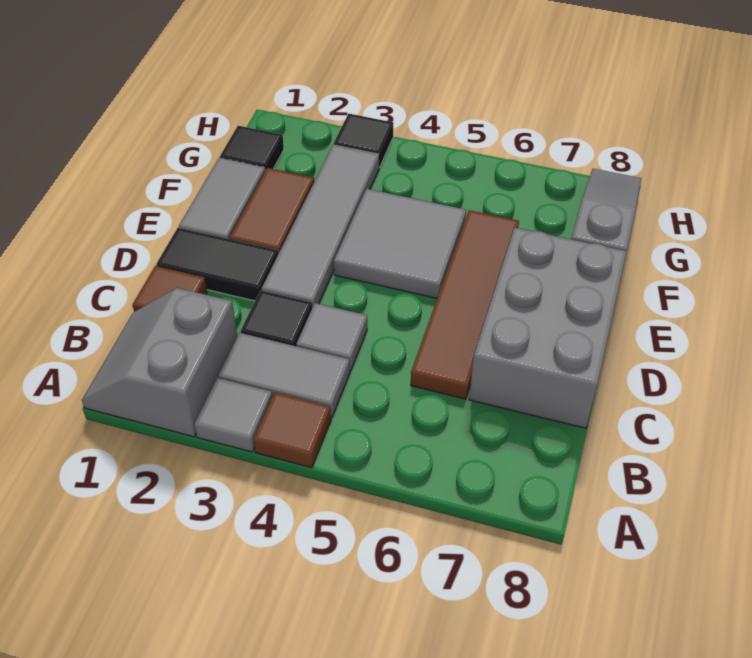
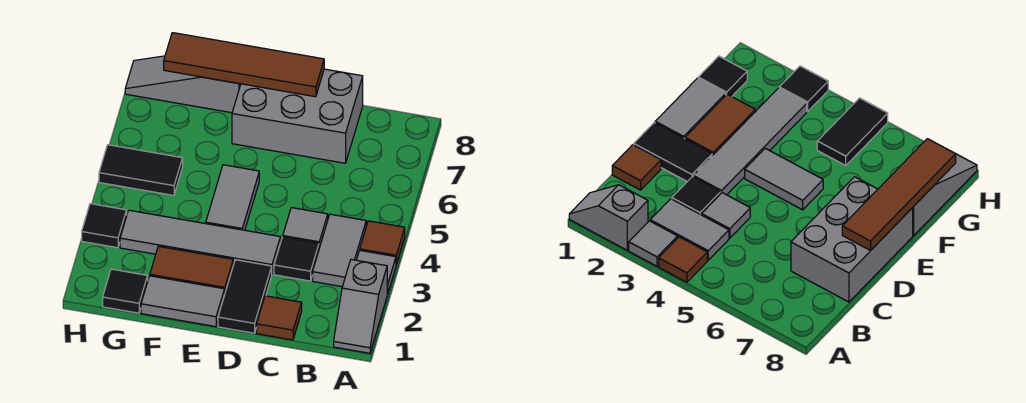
grey slope A1:B2 level 1 top 2 -> grey slope A1:A2 level 1 top 2
brown tile C6:F6 level 1 -> brown tile D8:G8 level 2
grey tile E4:F5 level 1 -> grey tile E4:E5 level 1
none -> black tile G5:H5 level 1

